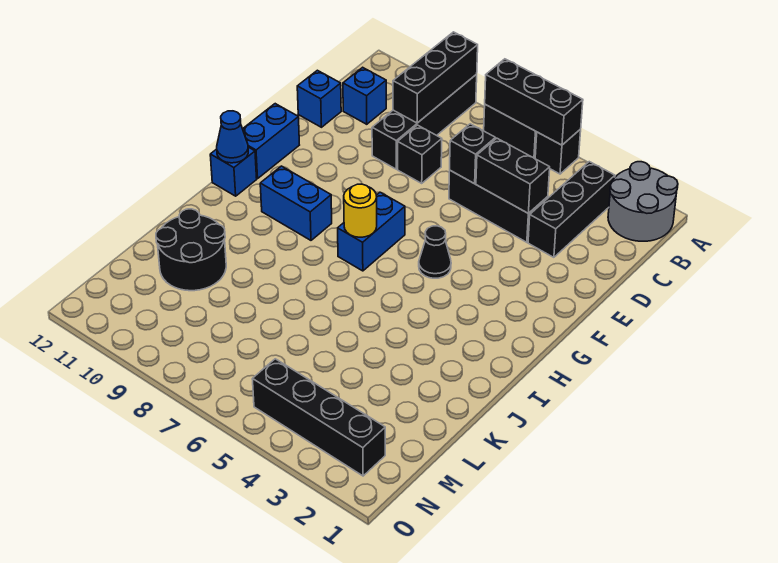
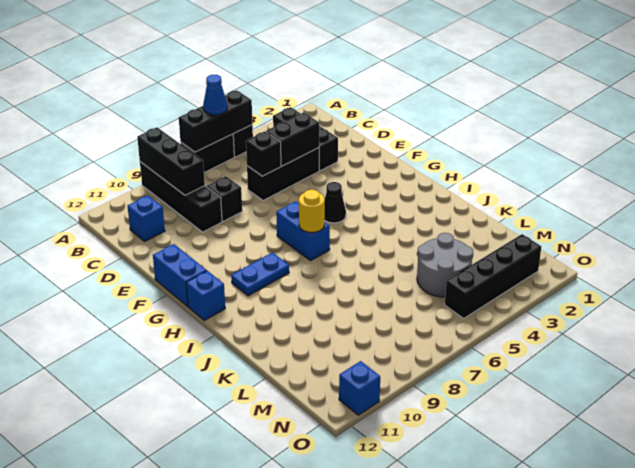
grey round brick A1:B2 level 1 -> grey round brick L4:M5 level 1
blue brick D12 level 1 -> blue brick O11 level 1
blue brick H9:H10 level 1 -> blue plate H9:H10 level 1
blue cone H12 level 2 -> blue cone A6 level 3
black round brick K10:L11 level 1 -> none

